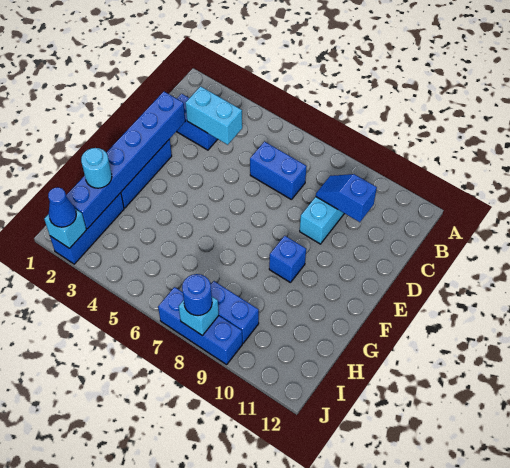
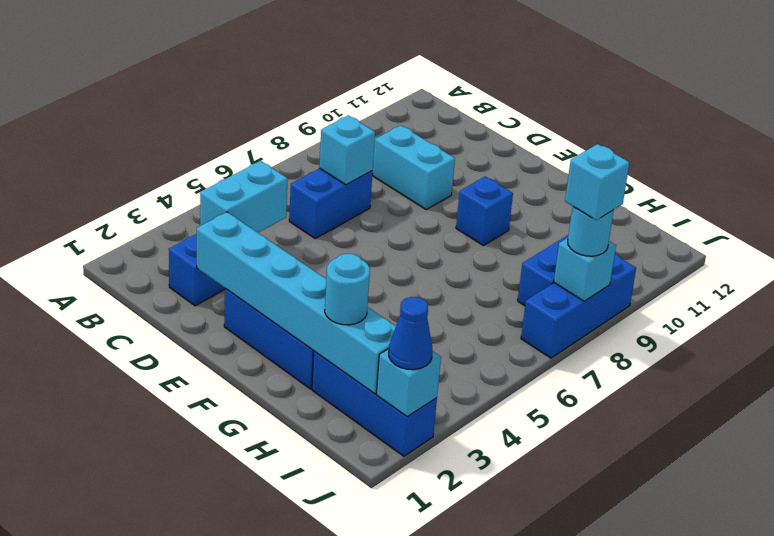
none -> cyan brick C7 level 2
blue slope C9:C10 level 2 top 10 -> none
blue brick D2:I2 level 2 -> cyan brick D2:I2 level 2
blue round brick J8 level 3 -> cyan round brick J8 level 3
none -> cyan brick J8 level 4

